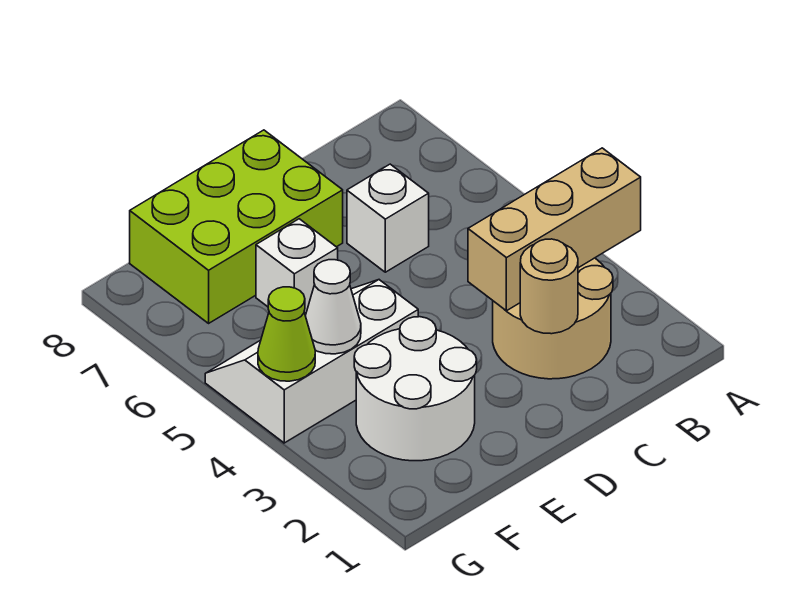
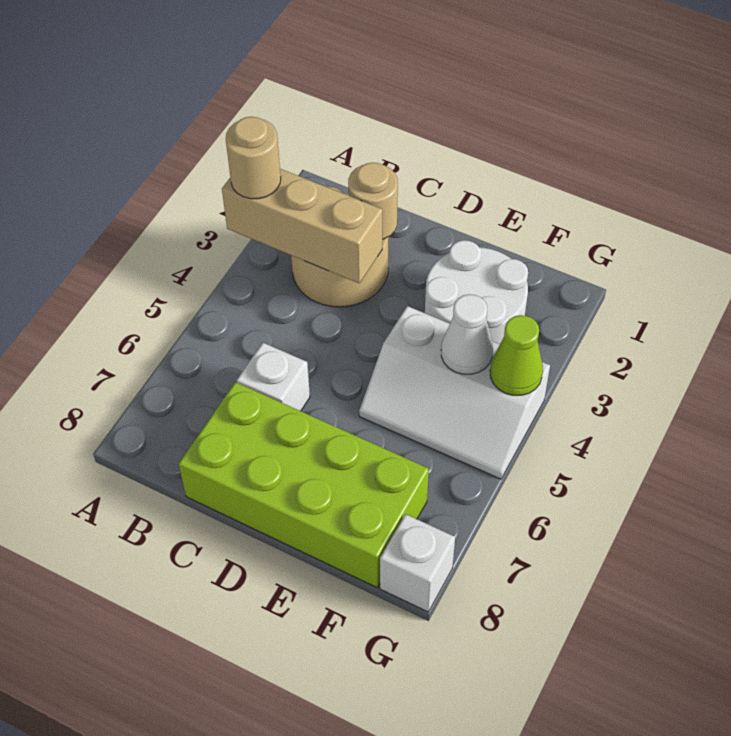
none -> tan round brick A3 level 3
lime brick D7:F8 level 1 -> lime brick C7:F8 level 1
white brick E6 level 1 -> white brick G8 level 1

